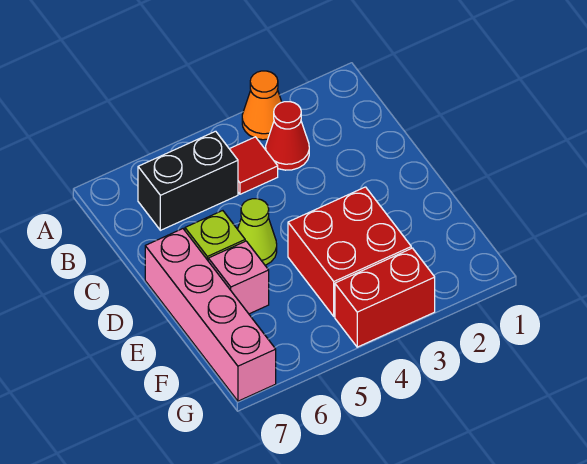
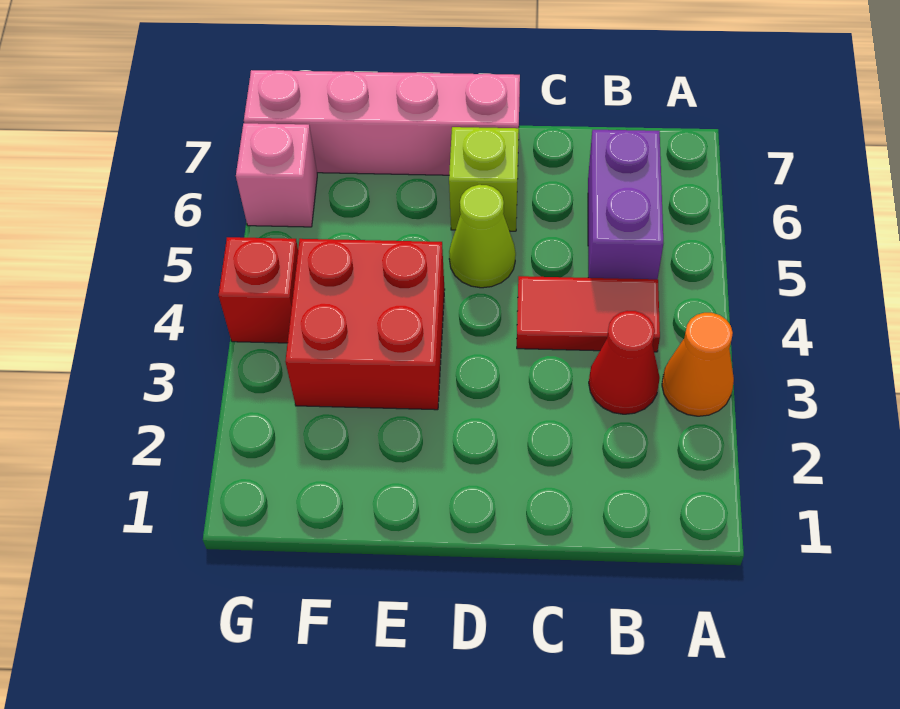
red tile B4 level 1 -> red tile B4:C4 level 1
black brick B5:B6 level 1 -> purple brick B5:B6 level 1
pink brick E6 level 1 -> pink brick G6 level 1
red brick G3:G4 level 1 -> red brick G4 level 1

